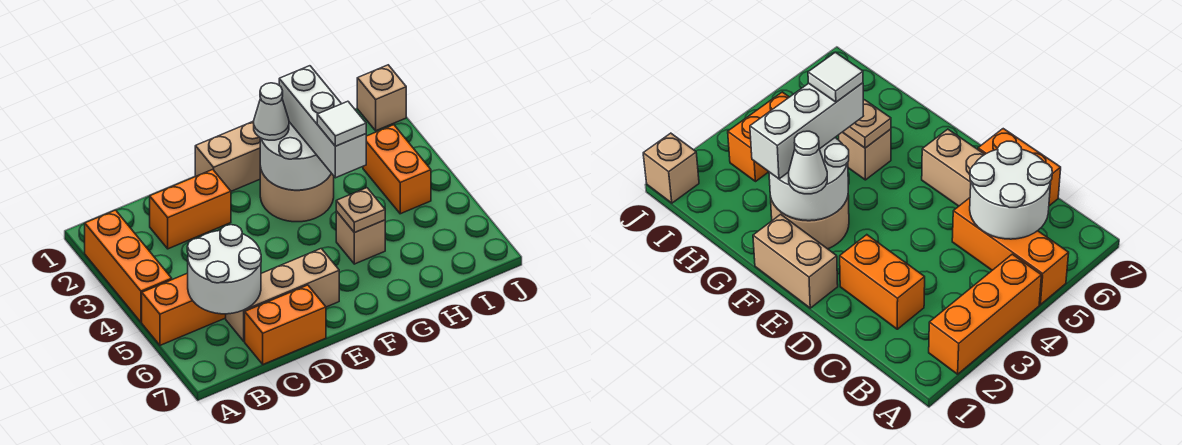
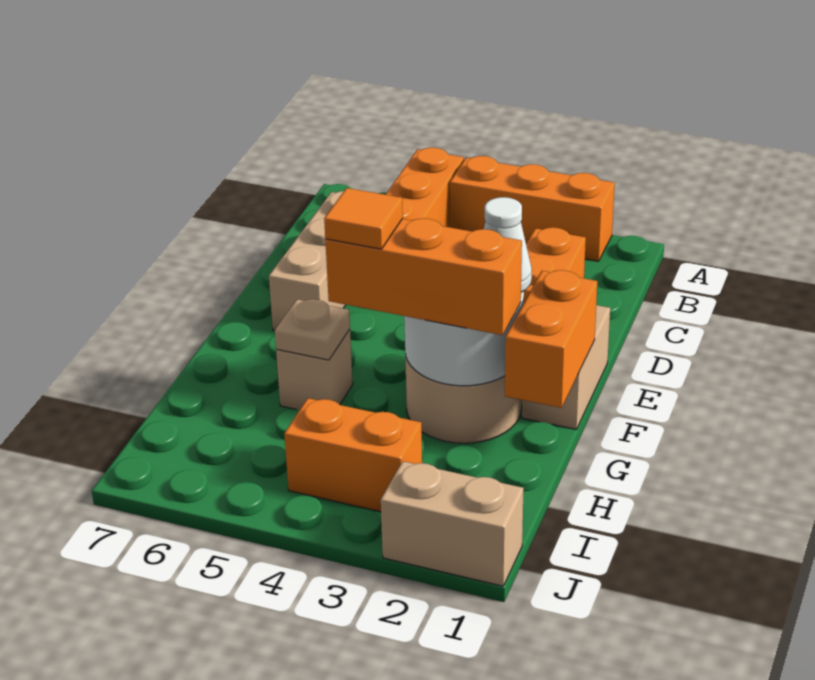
white round brick B5:C6 level 2 -> none
orange brick C7:D7 level 1 -> orange brick F1:G1 level 2
white brick G2:G4 level 3 -> orange brick G2:G4 level 3
white tile G4 level 4 -> orange tile G4 level 4
tan brick J1 level 1 -> tan brick J1:J2 level 1

